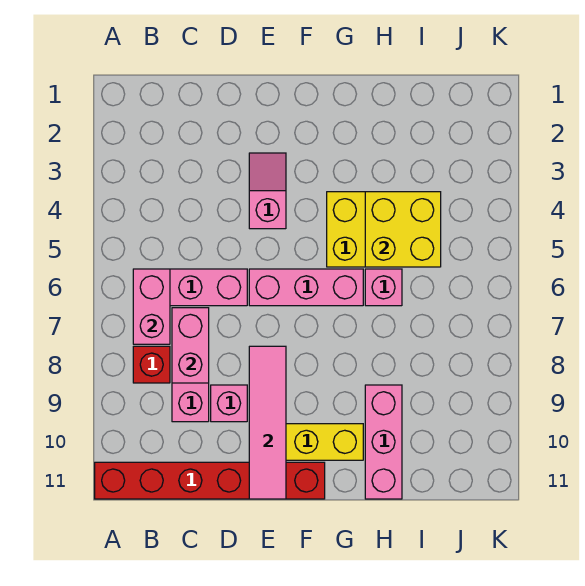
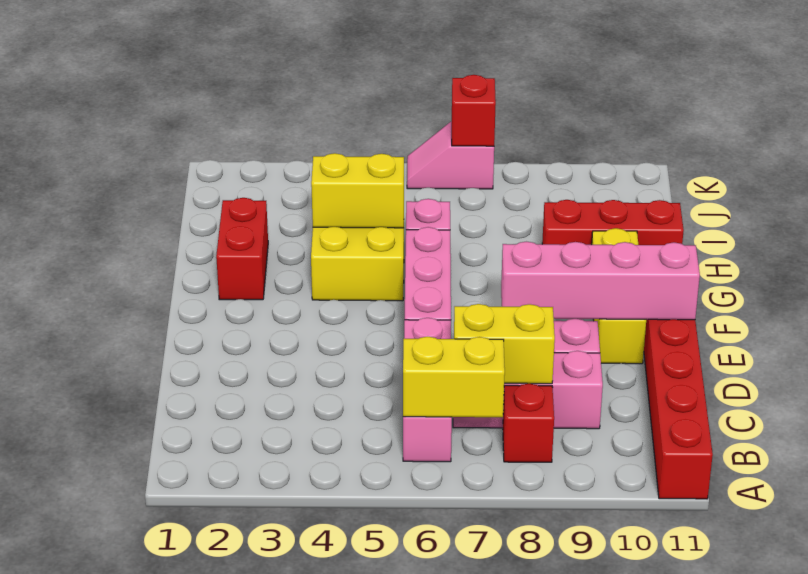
pink brick B6:B7 level 2 -> yellow brick B6:B7 level 2
pink brick C7:C8 level 2 -> yellow brick C7:C8 level 2
pink slope E3:E4 level 1 top 4 -> pink slope K6:K7 level 1 top 7
pink tile E8:E11 level 2 -> pink brick E8:E11 level 2
none -> red brick G2:H2 level 1
yellow brick H4:I5 level 2 -> yellow brick H4:H5 level 2
pink brick H9:H11 level 1 -> red brick H9:H11 level 1
none -> red brick K7 level 2

